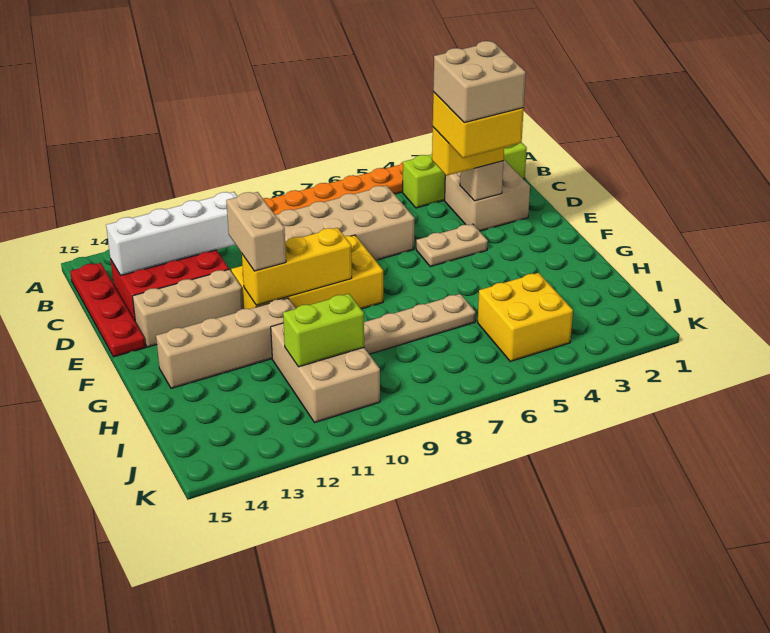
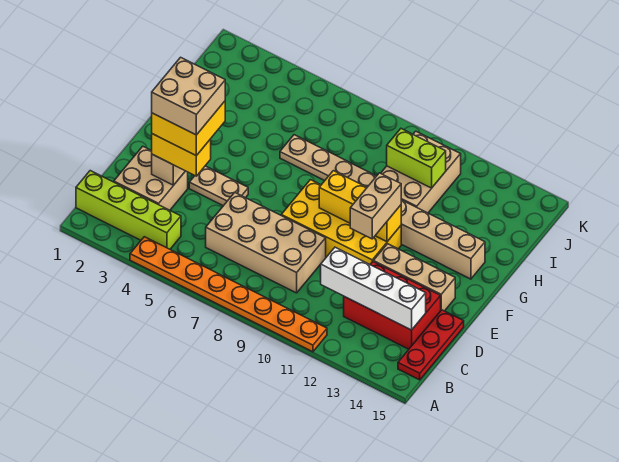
red plate B15:E15 level 1 -> red plate B15:D15 level 1
yellow brick I4:J5 level 1 -> none

